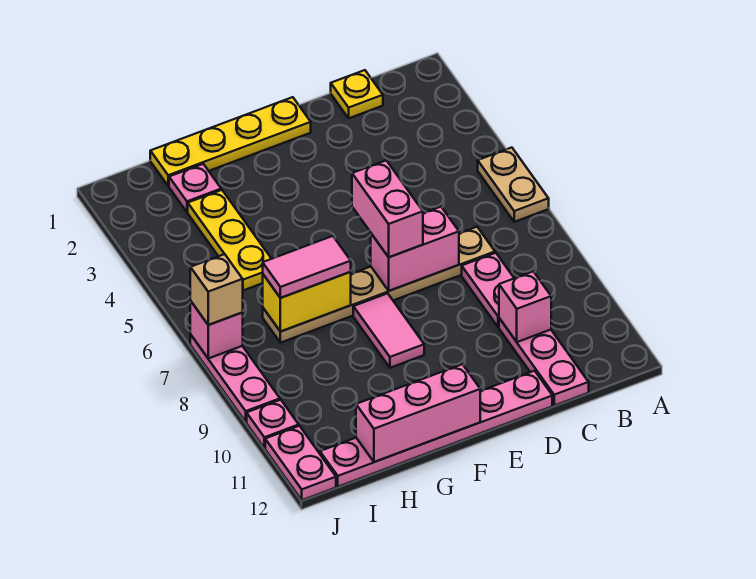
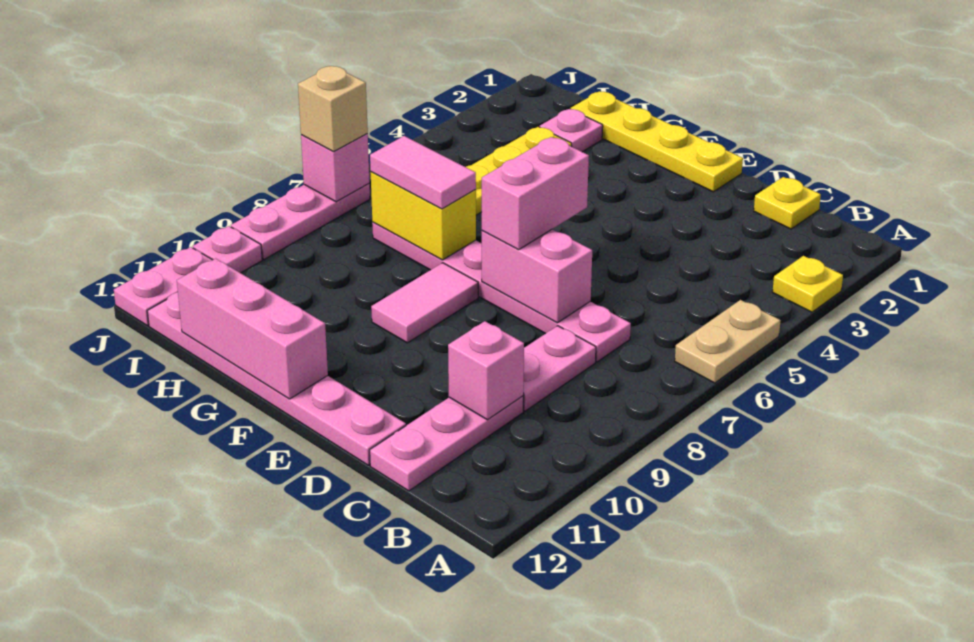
none -> yellow plate A3 level 1
tan plate C7:H7 level 1 -> pink plate C7:H7 level 1

